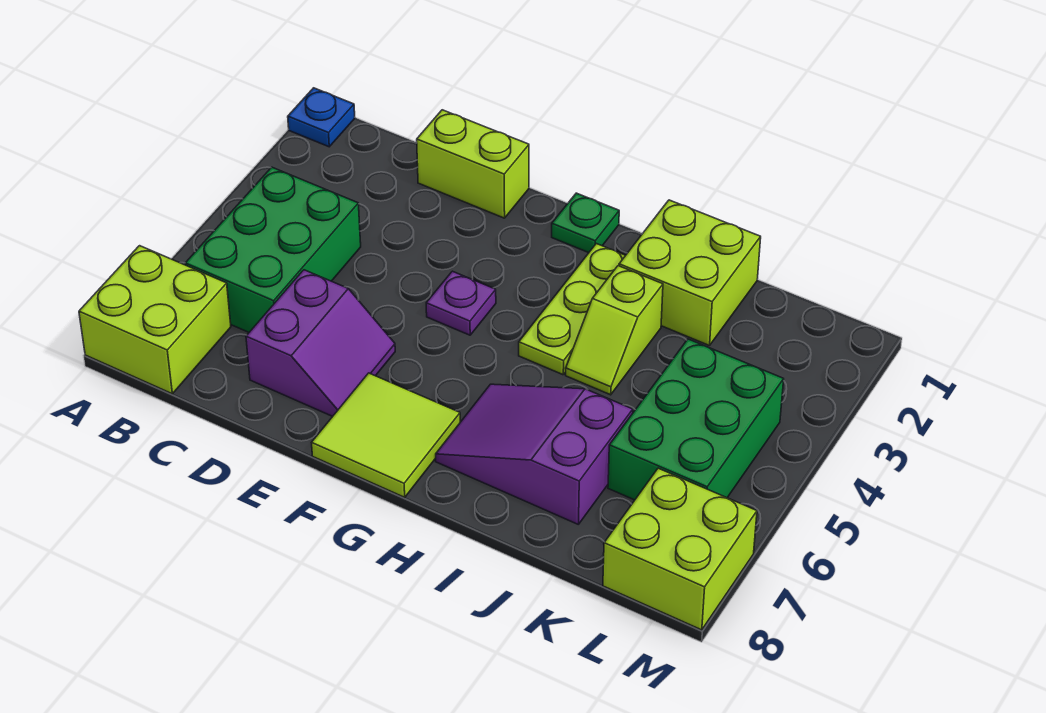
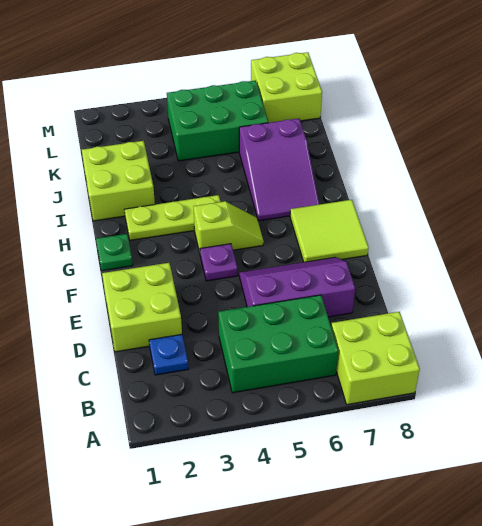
blue plate A1 level 1 -> blue plate C2 level 1
lime brick D1:E1 level 1 -> lime brick D1:E2 level 1
purple slope D6:E7 level 1 top D -> purple slope D5:E7 level 1 top D
lime slope I3:I4 level 1 top 3 -> lime slope G4:G5 level 1 top 4

